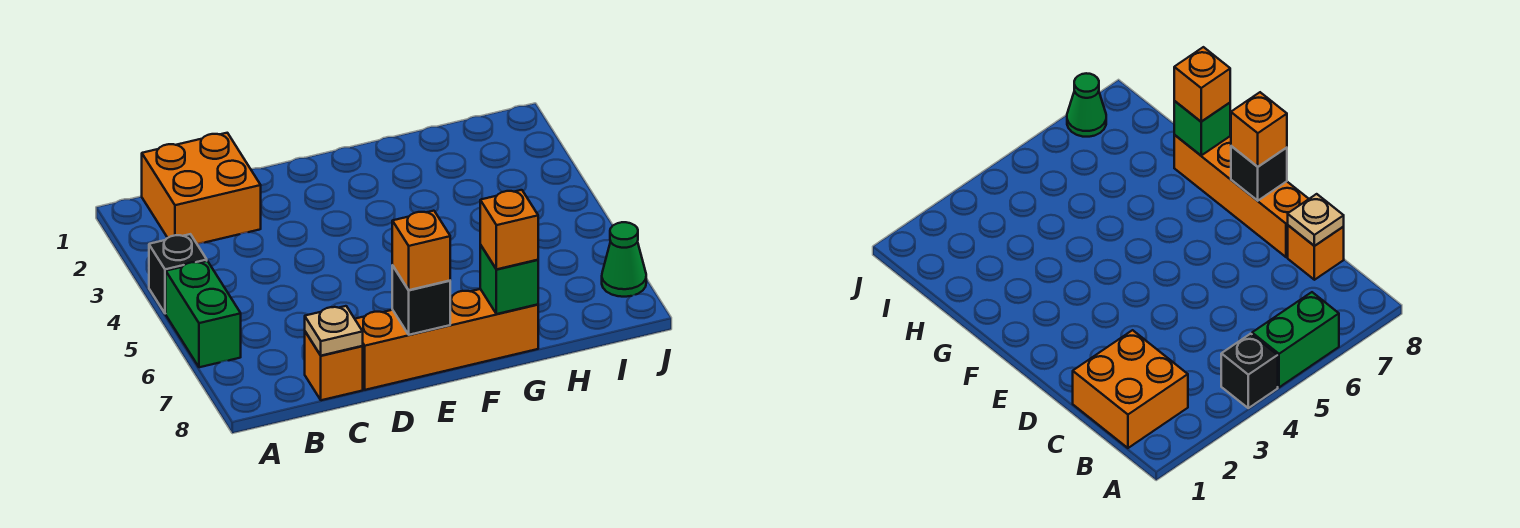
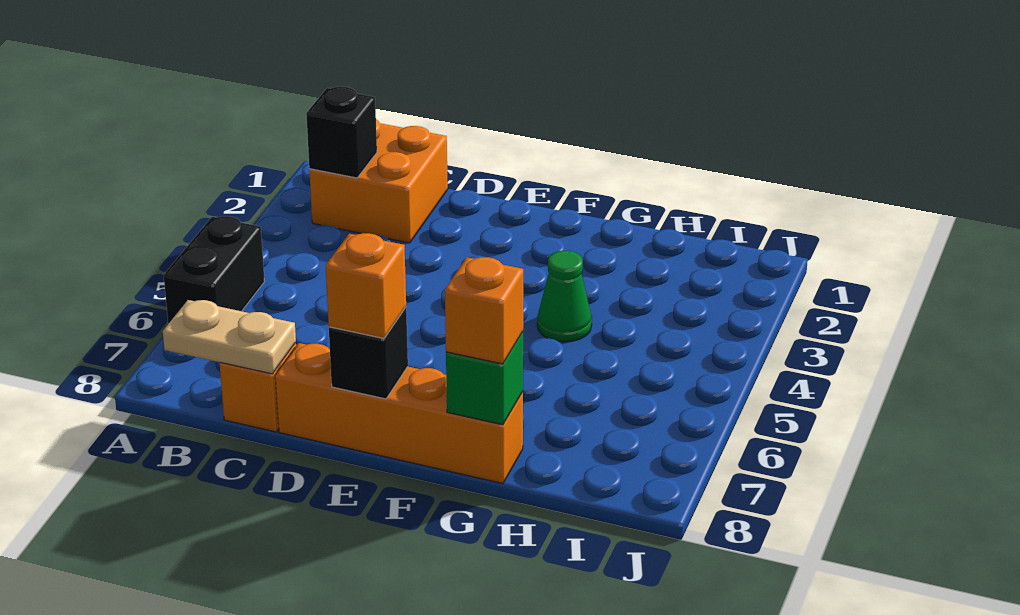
black brick A4 level 1 -> black brick B2 level 2
green brick A5:A6 level 1 -> black brick A5:A6 level 1
tan plate C8 level 2 -> tan plate B8:C8 level 2
green cone J7 level 1 -> green cone G4 level 1

